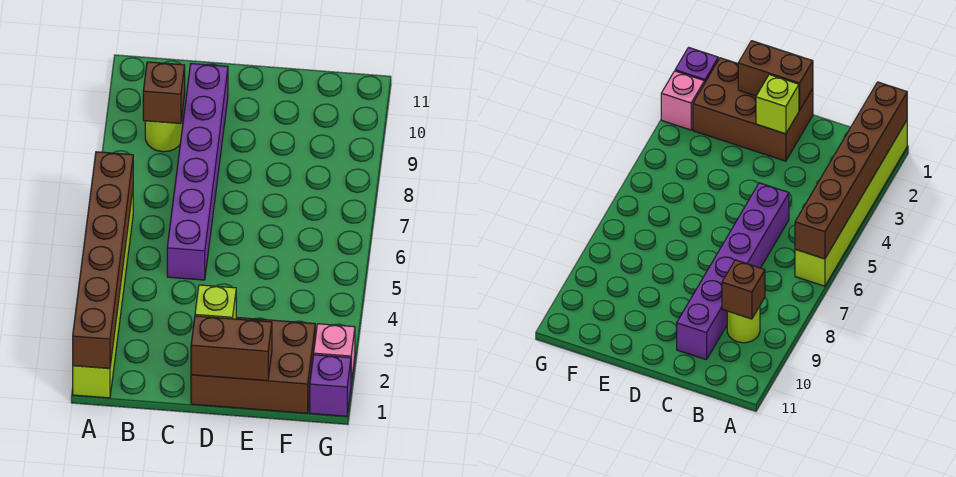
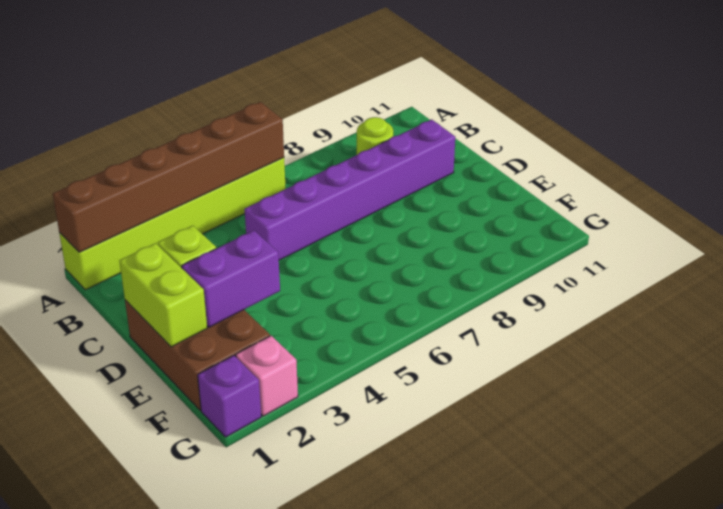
brown brick B9 level 2 -> none
brown brick D1:E1 level 2 -> lime brick D1:E1 level 2
none -> purple brick E2:E3 level 2

